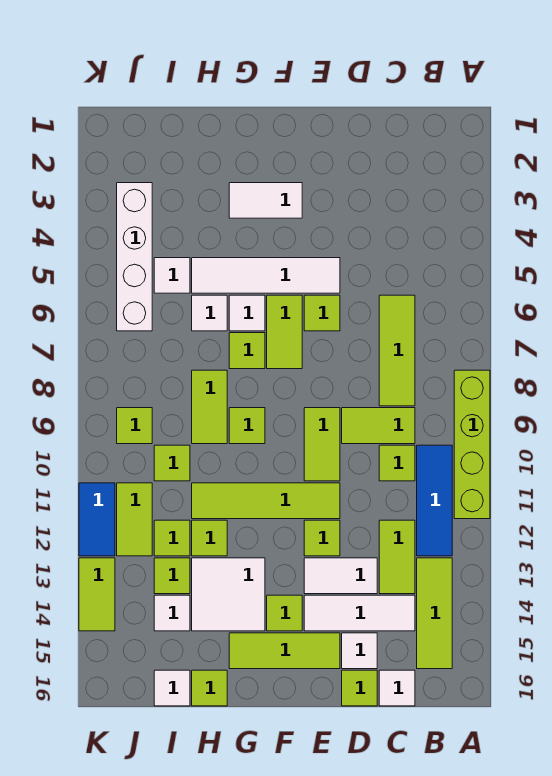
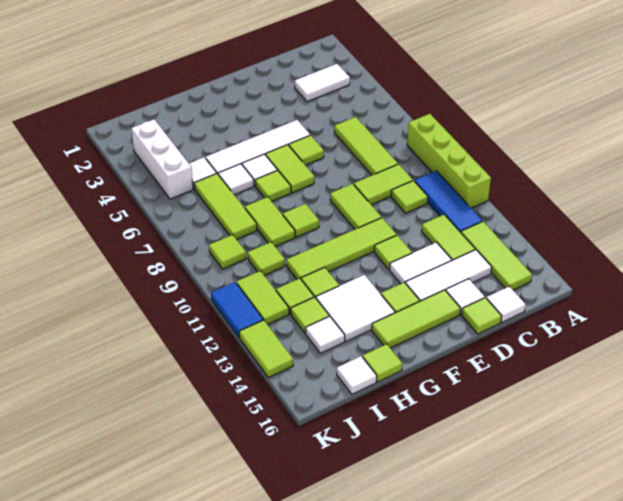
white tile F3:G3 level 1 -> white tile B3:C3 level 1
none -> lime tile I6:I8 level 1
white brick J3:J6 level 1 -> white brick J3:J5 level 1

